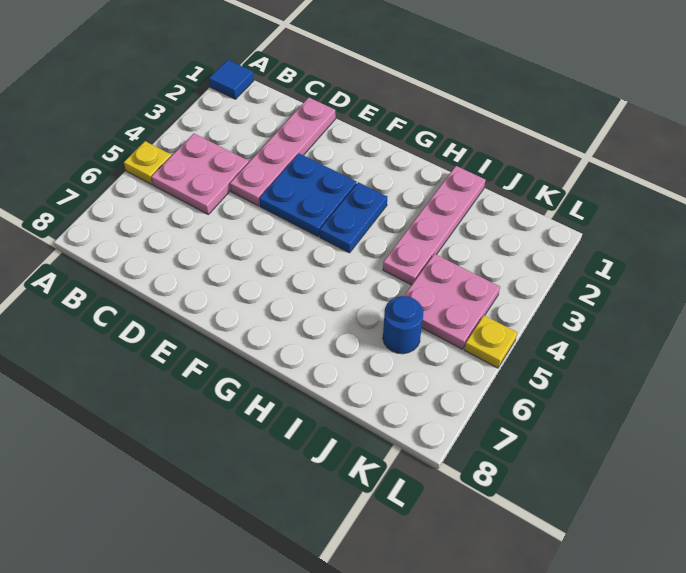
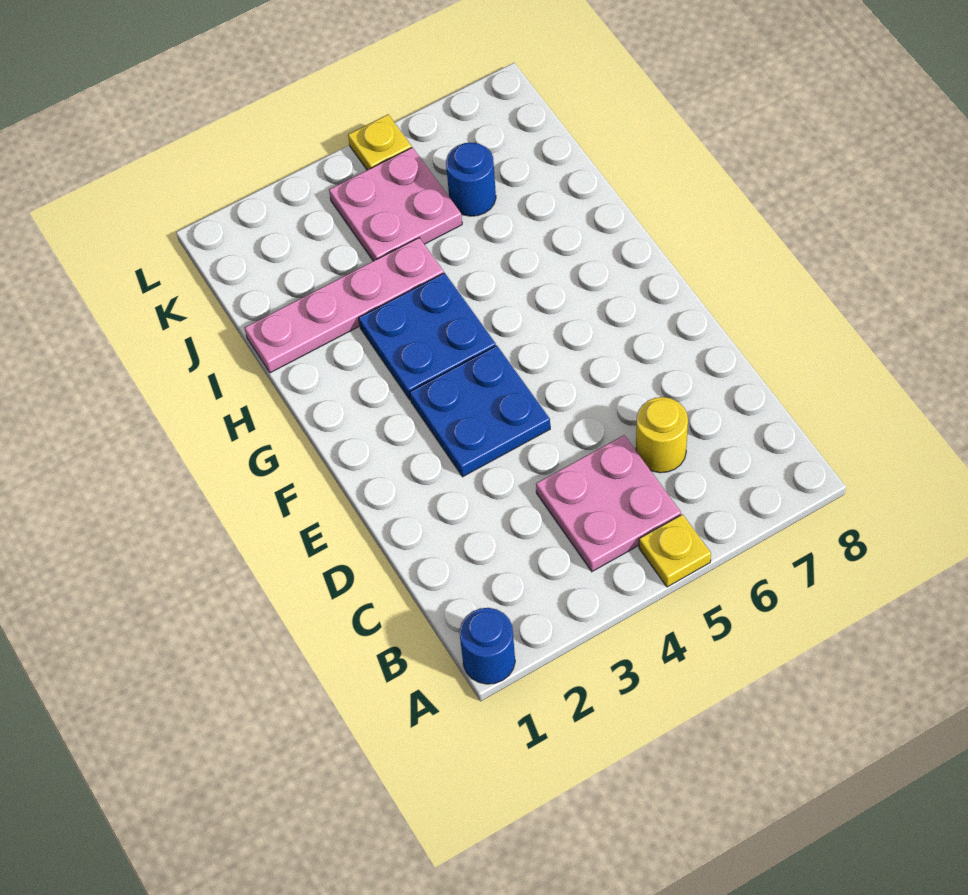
blue tile A1 level 1 -> blue round brick A1 level 1
none -> yellow round brick C6 level 1
pink plate D1:D4 level 1 -> none
blue plate G3:G4 level 1 -> blue plate G3:H4 level 1

